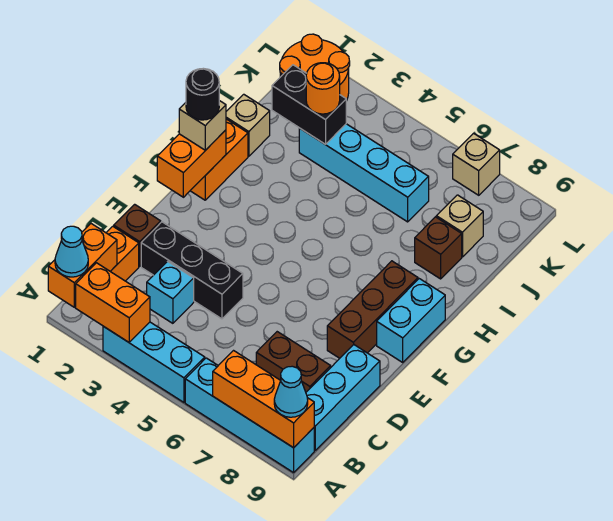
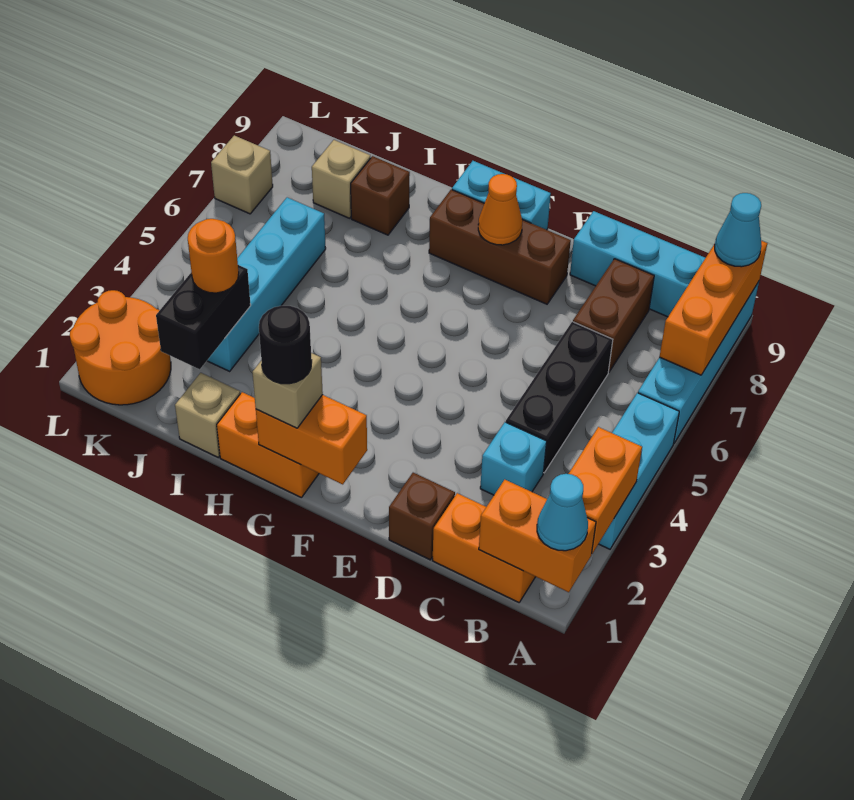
black brick D2:D4 level 1 -> black brick C4:C6 level 1
none -> orange cone F8 level 2

